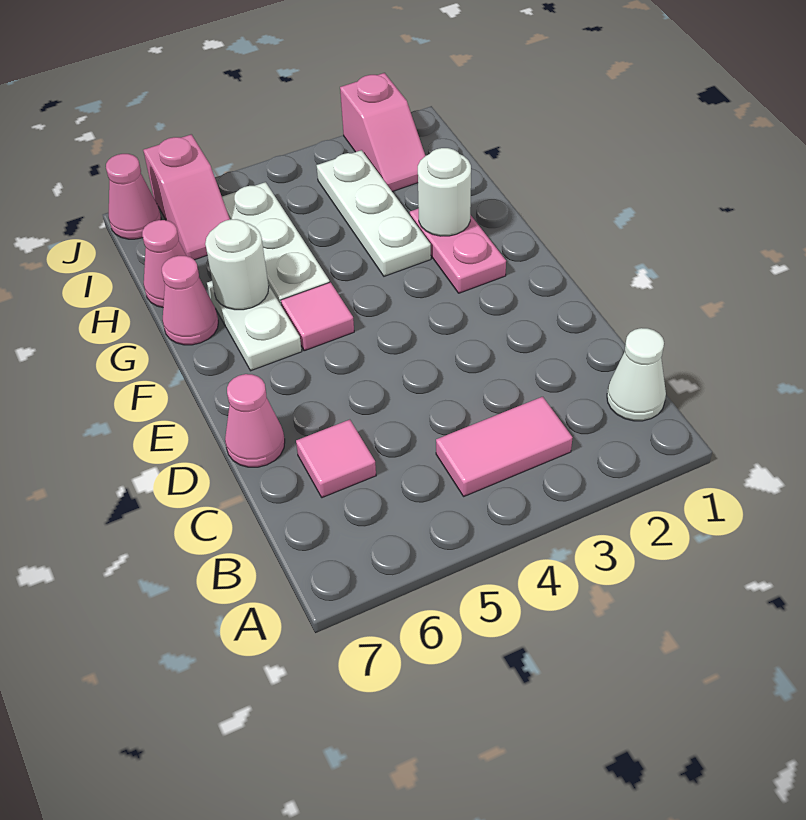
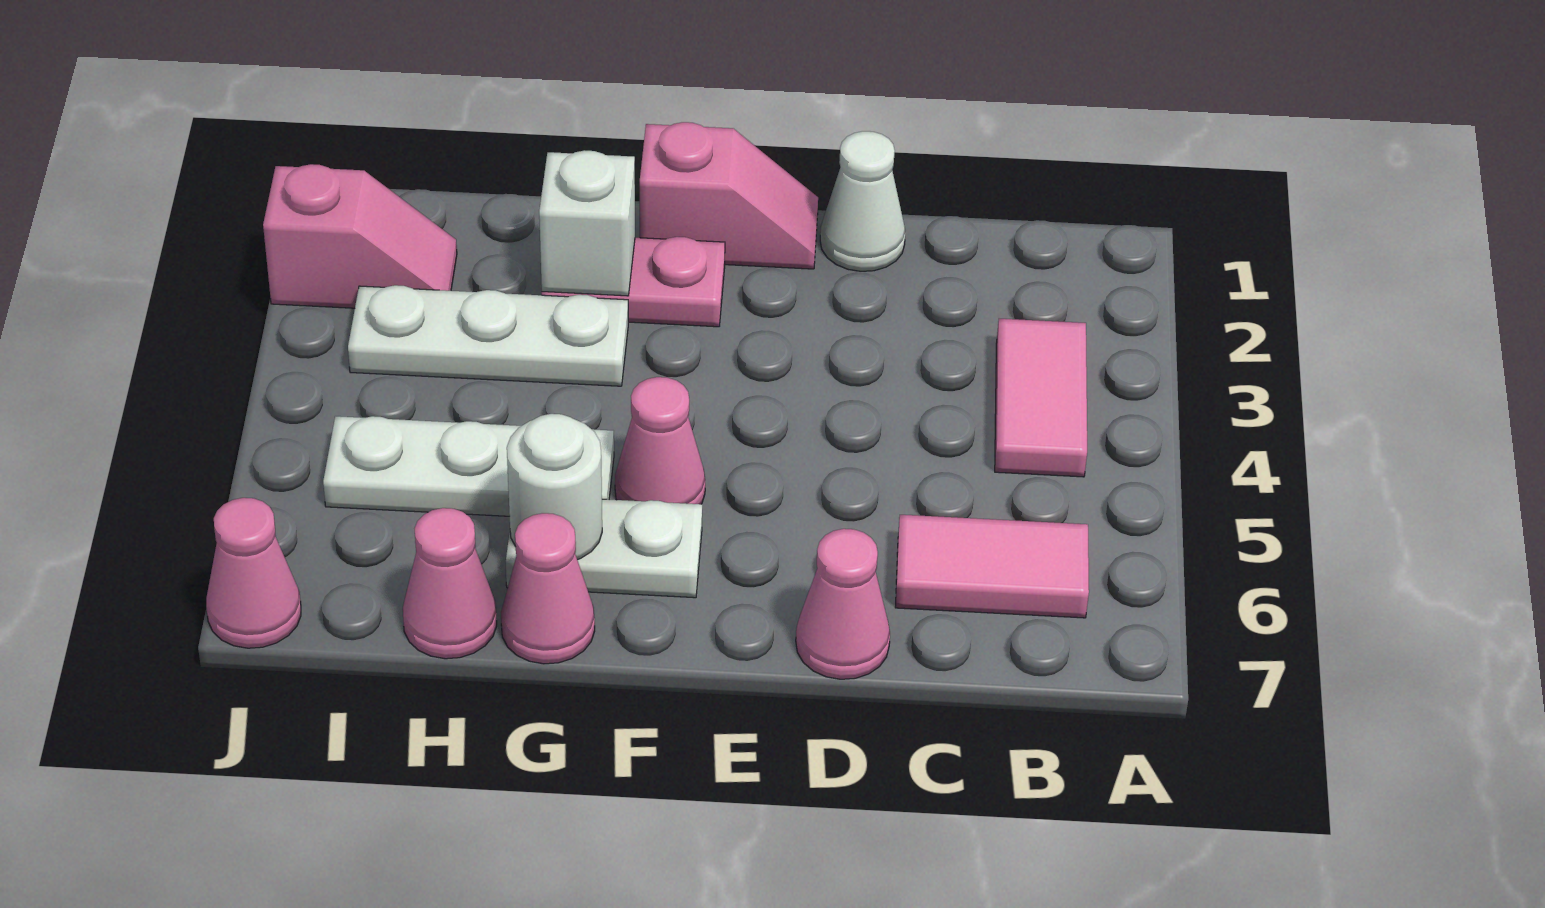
white cone B1 level 1 -> white cone D1 level 1
pink tile C6 level 1 -> pink tile B6:C6 level 1
pink tile F5 level 1 -> pink cone F5 level 1
white round brick G2 level 2 -> white brick G2 level 2
pink slope I6:J6 level 1 top J -> pink slope E1:F1 level 1 top F

